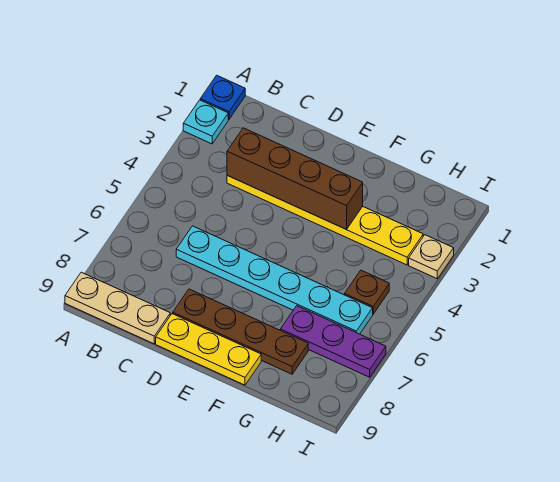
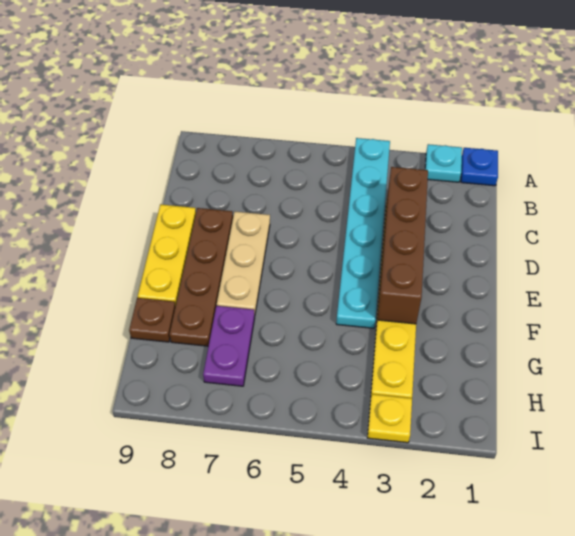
tan plate A9:C9 level 1 -> tan plate D7:F7 level 1
cyan plate C6:H6 level 1 -> cyan plate A4:F4 level 1
purple plate G7:I7 level 1 -> purple plate G7:H7 level 1
brown plate H5 level 1 -> brown plate G9 level 1
tan plate I3 level 1 -> yellow plate I3 level 1

